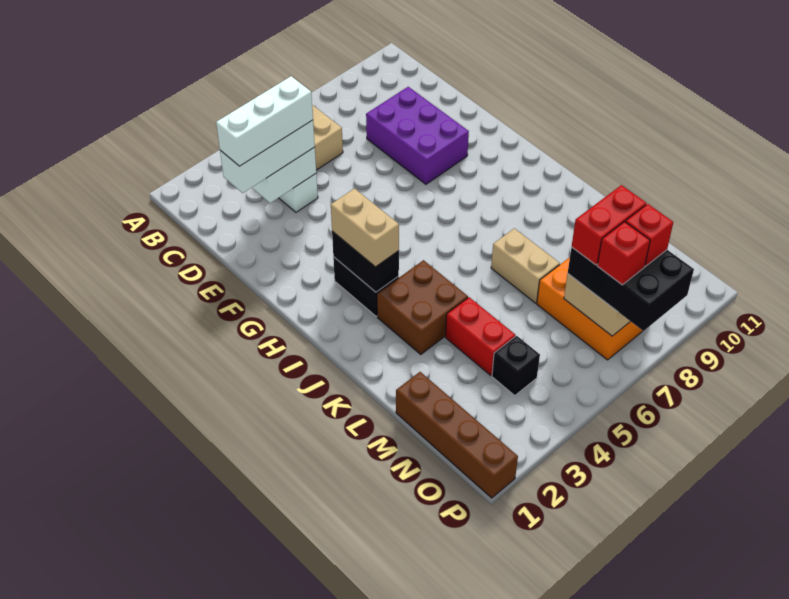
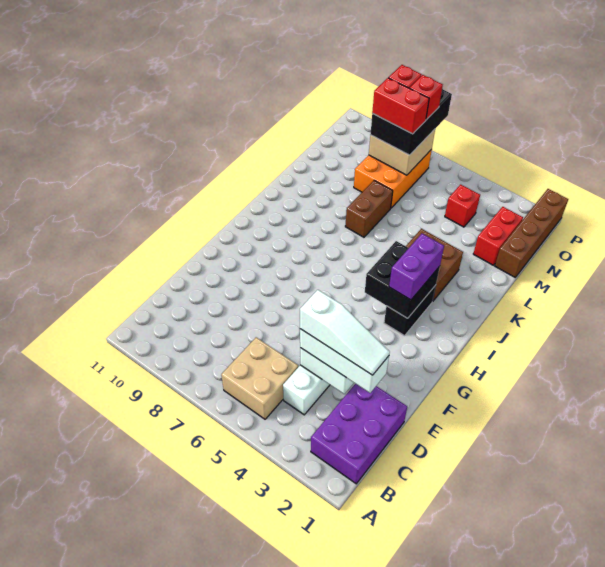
white brick D2:D4 level 4 -> white slope D2:D4 level 4 top 4
purple brick D8:F9 level 1 -> purple brick B1:D2 level 1
black brick H3:I3 level 2 -> black brick H3:I4 level 2
tan brick H3:I3 level 3 -> purple brick H3:I3 level 3
tan brick K7:L7 level 1 -> brown brick K7:L7 level 1
red brick L4:M4 level 1 -> red brick M2:N2 level 1
black brick N4 level 1 -> red brick N4 level 1

